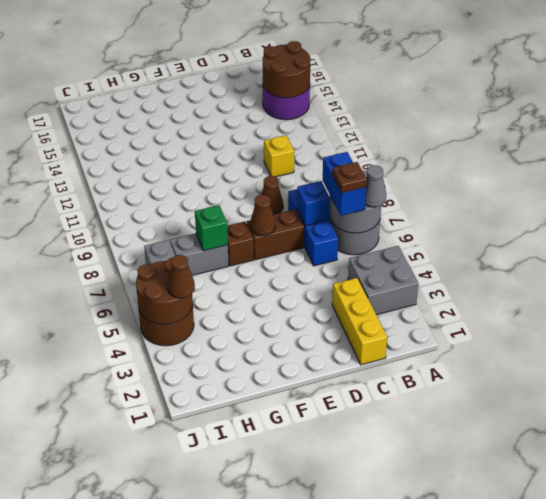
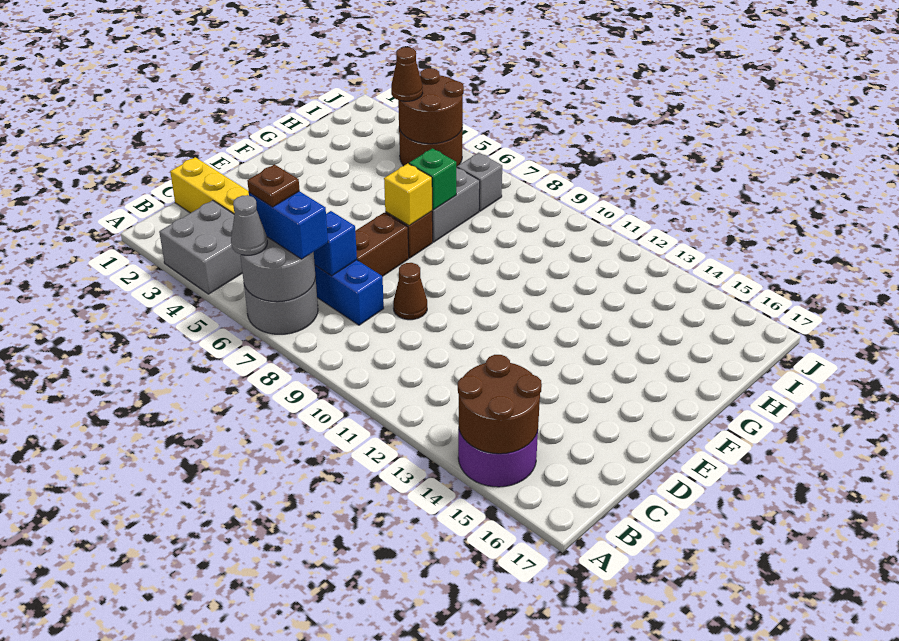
yellow brick C11 level 1 -> yellow brick F7 level 2
brown cone E7 level 2 -> none

